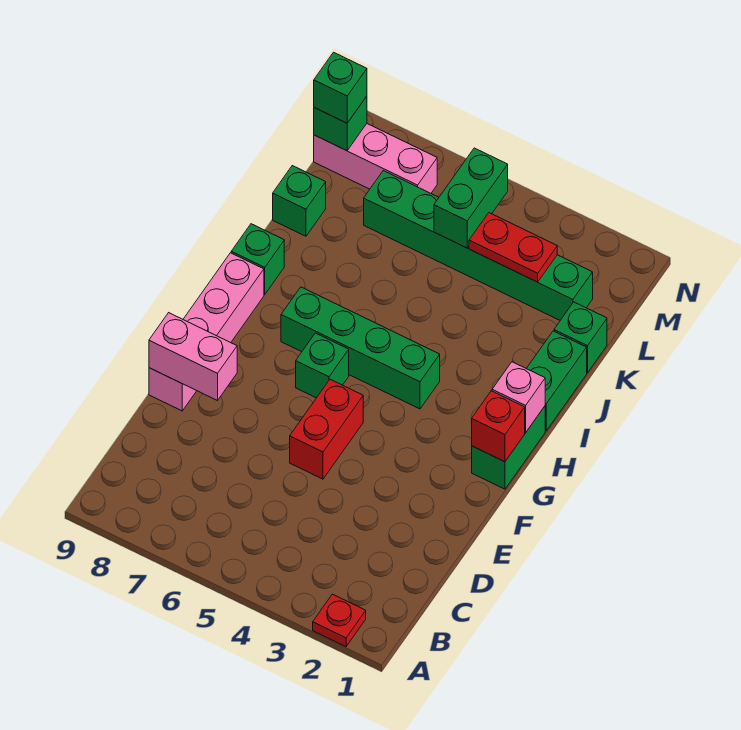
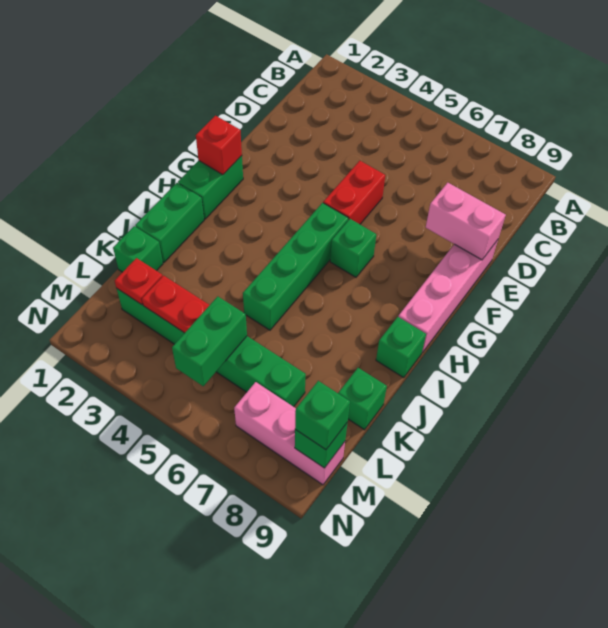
red plate A2 level 1 -> red plate L2 level 2
pink brick H1 level 2 -> none
green brick H4:H7 level 1 -> green brick G5:J5 level 1

